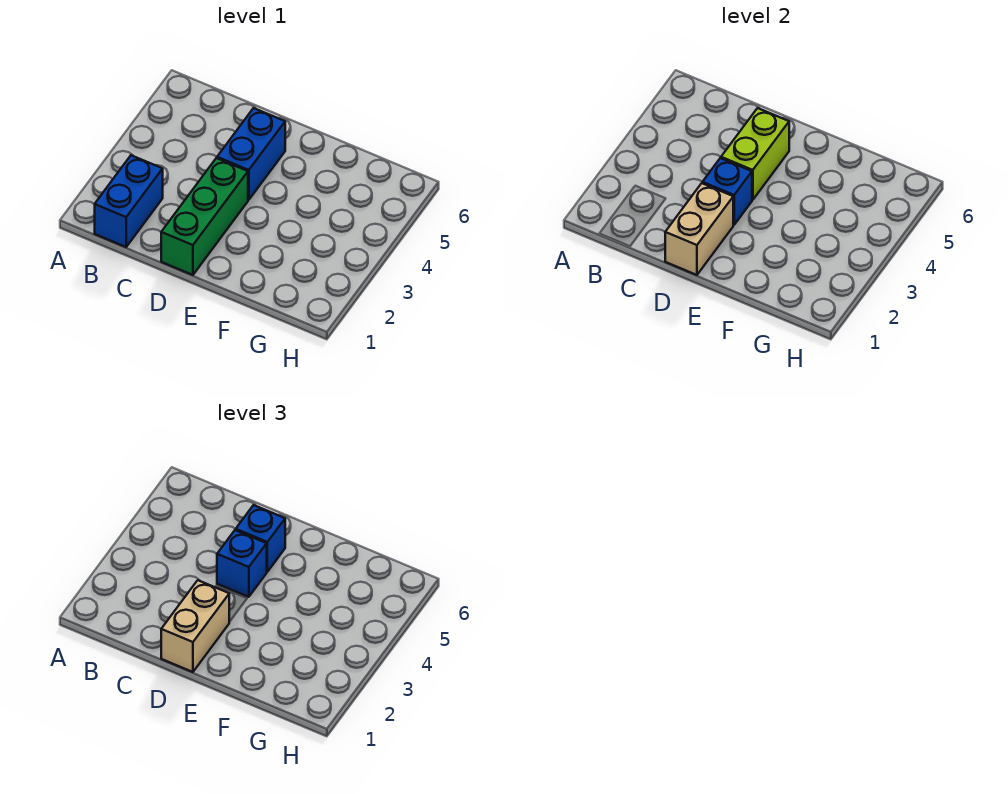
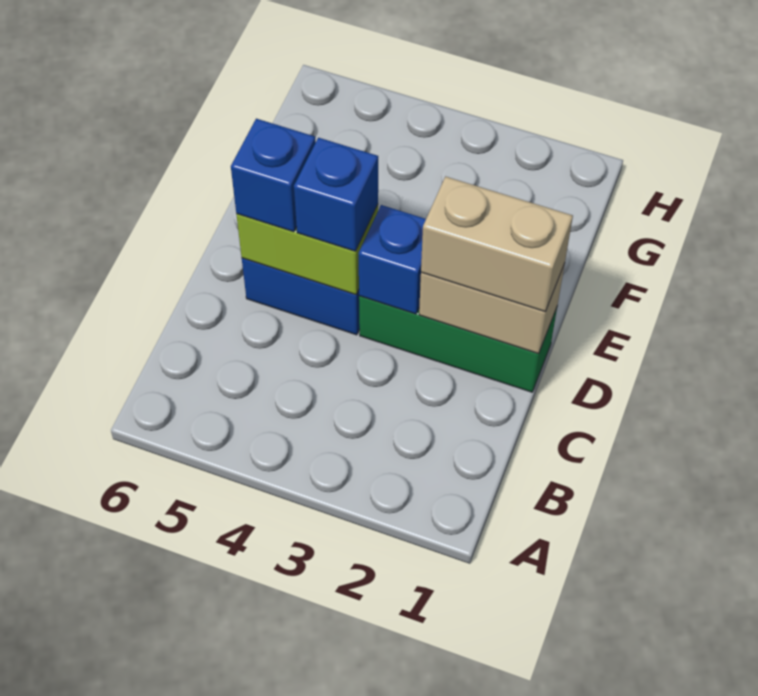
blue brick B1:B2 level 1 -> none

